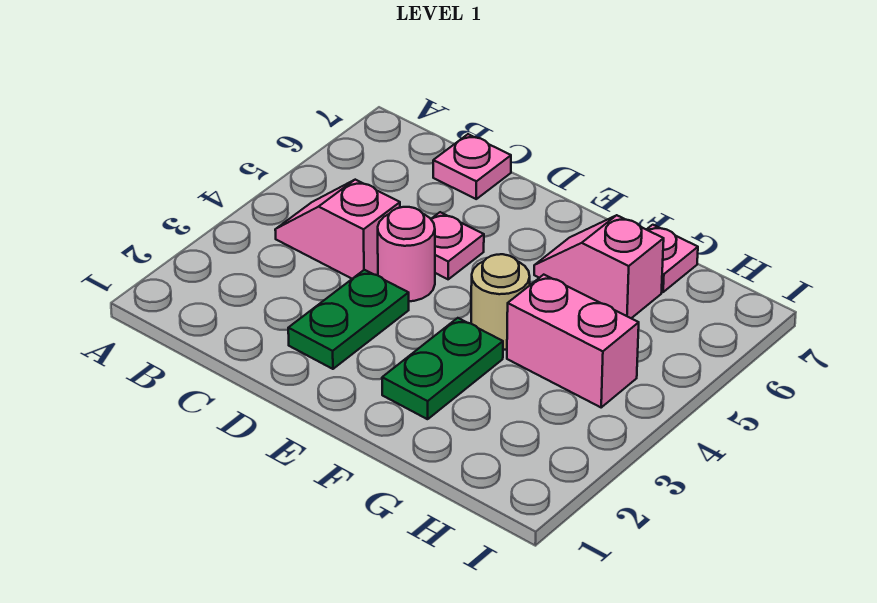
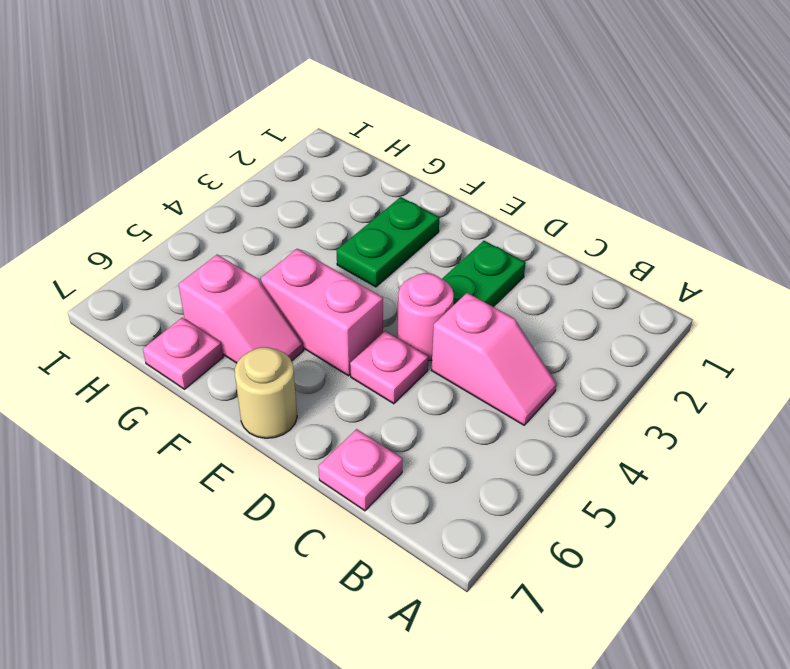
tan round brick F4 level 1 -> tan round brick E7 level 1
pink brick G4:H4 level 1 -> pink brick E5:F5 level 1

